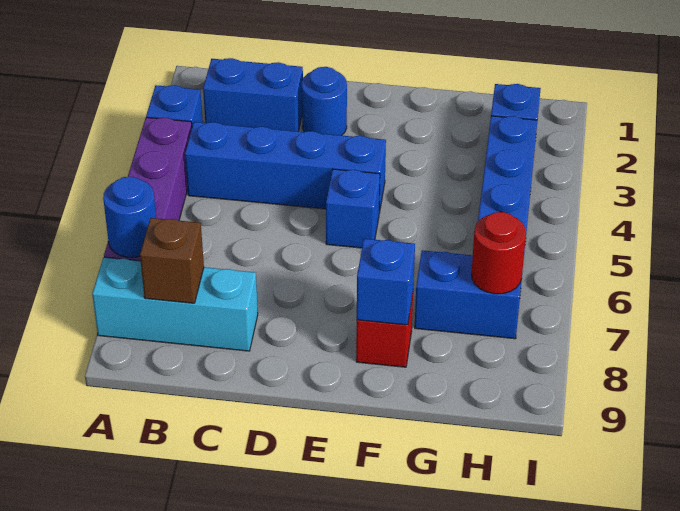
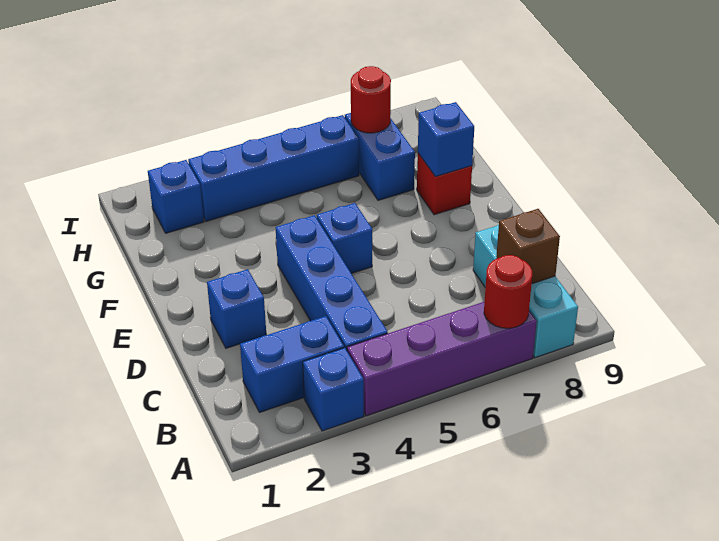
blue round brick A7 level 2 -> red round brick A7 level 2
blue brick B2:C2 level 1 -> blue brick B2:B3 level 1
blue round brick D2 level 1 -> blue brick D2 level 1

